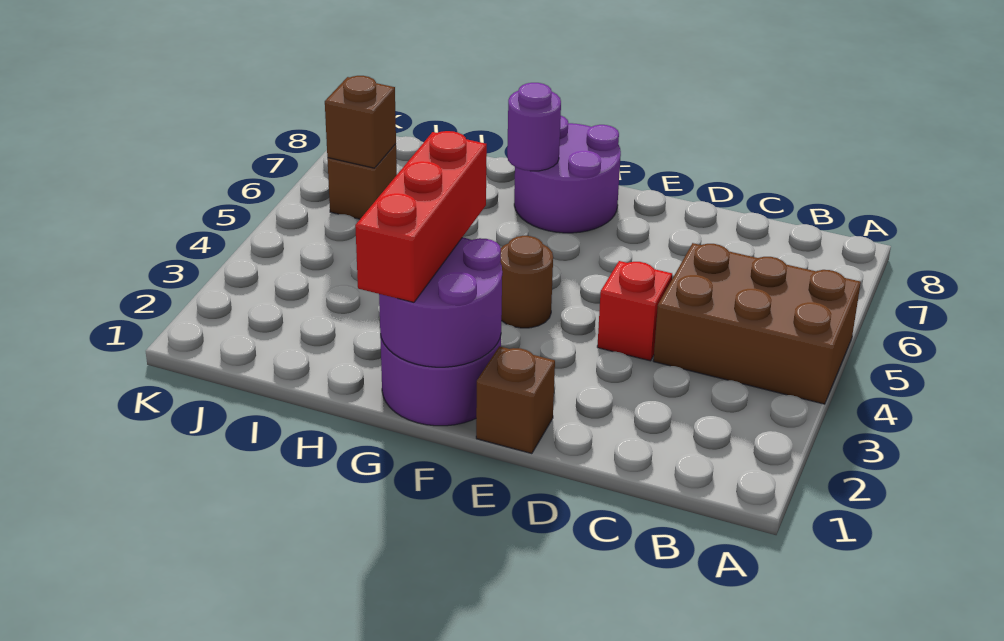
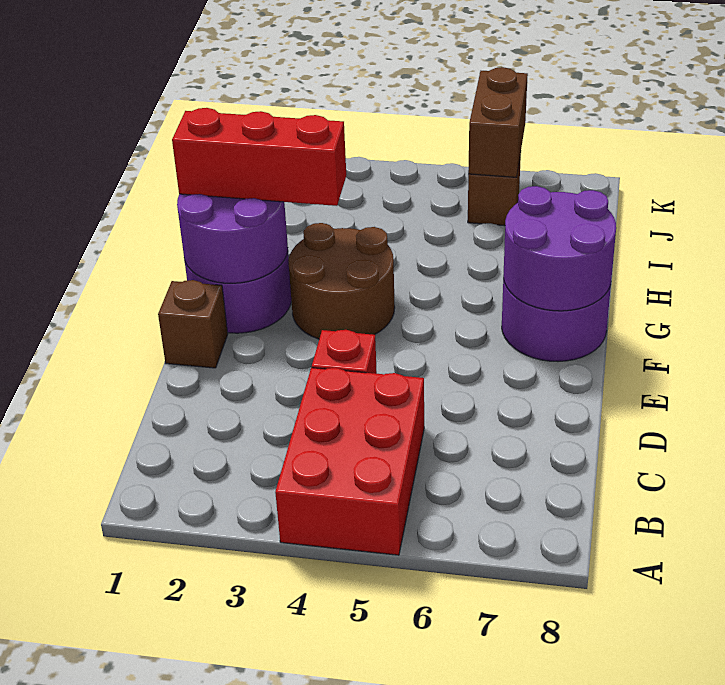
brown brick A4:C5 level 1 -> red brick A4:C5 level 1
brown round brick F4 level 1 -> brown round brick F3:G4 level 1
purple round brick G7 level 2 -> purple round brick F7:G8 level 2
brown brick J6 level 2 -> brown brick J6:K6 level 2

